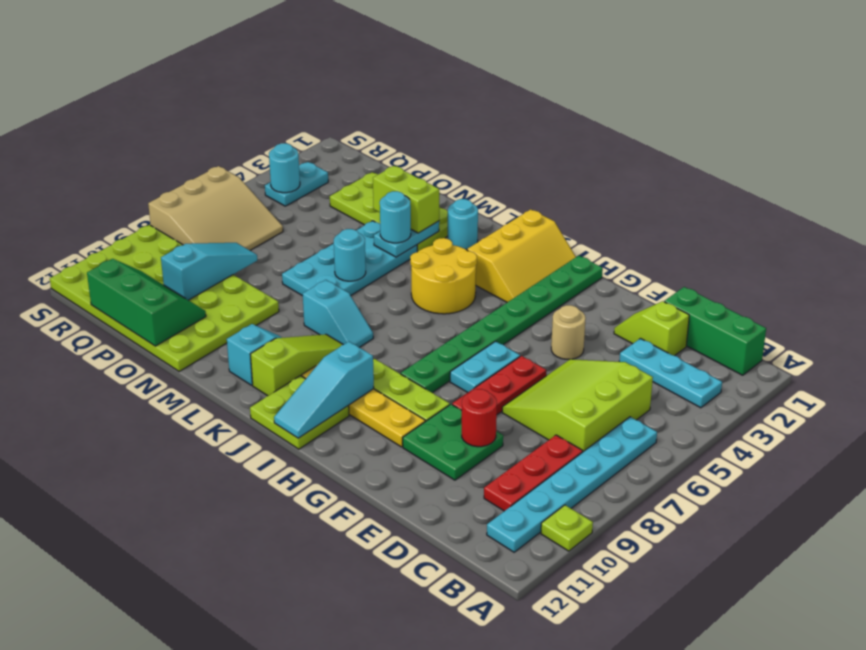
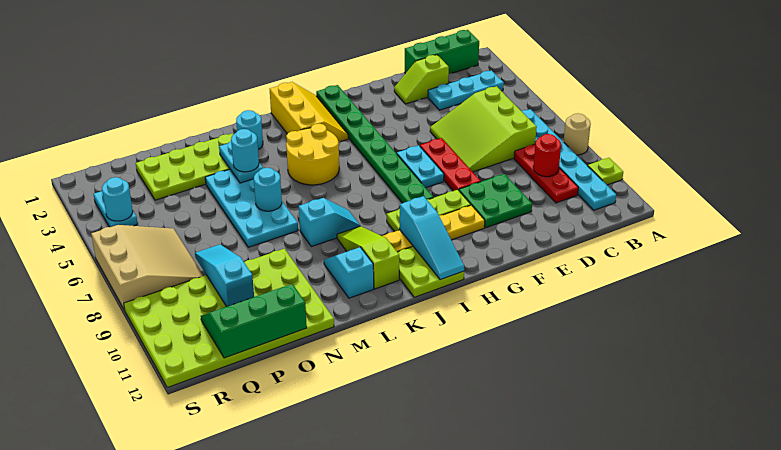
red round brick E9 level 2 -> red round brick C9 level 2
tan round brick F4 level 1 -> tan round brick A8 level 1
lime brick M3:N3 level 3 -> none

